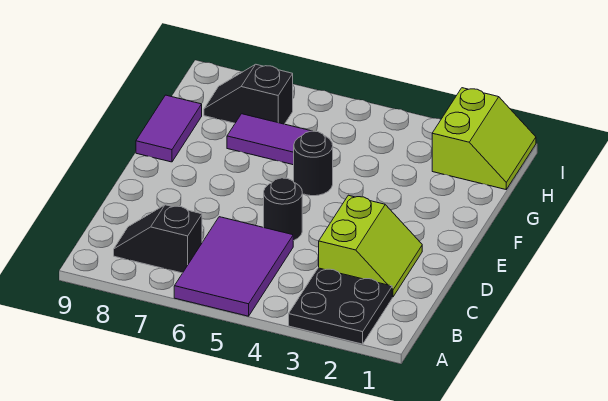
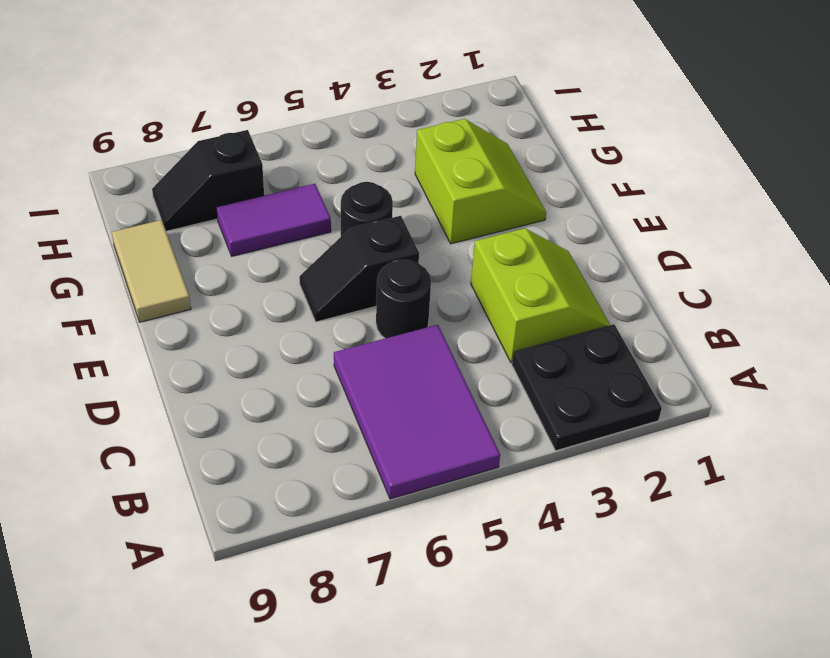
black slope B7:B8 level 1 top 7 -> black slope E5:E6 level 1 top 5
purple tile F9:G9 level 1 -> tan tile F9:G9 level 1
lime slope H1:I2 level 1 top 2 -> lime slope F2:G3 level 1 top 3

